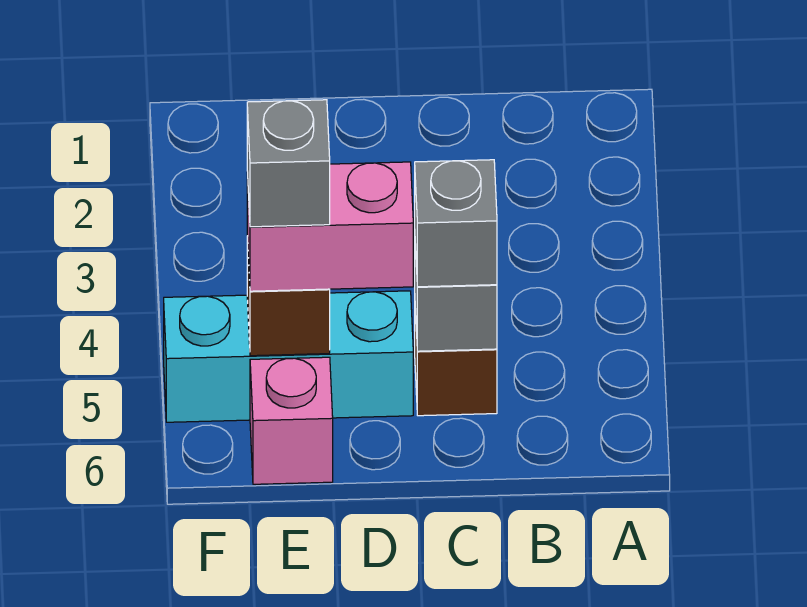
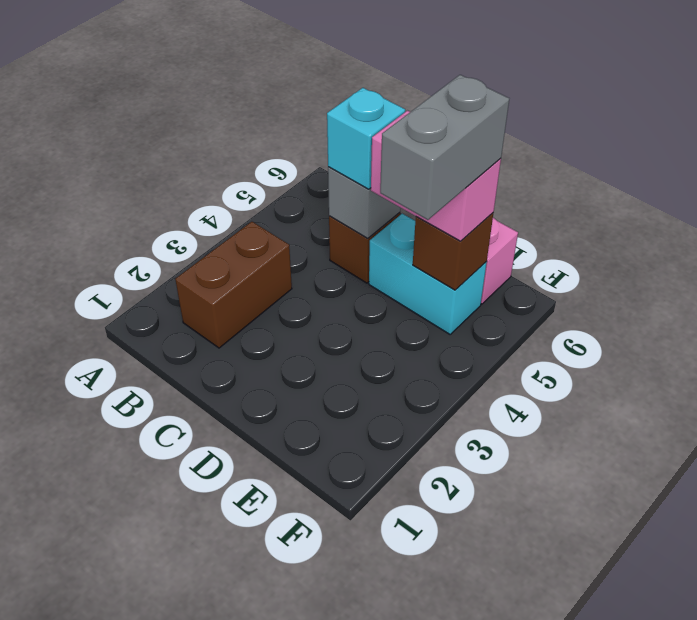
none -> brown brick B2:B3 level 1
grey brick C5 level 3 -> cyan brick C5 level 3
cyan brick D5:F5 level 1 -> cyan brick D5:E5 level 1
grey brick E5 level 4 -> grey brick E4:E5 level 4

